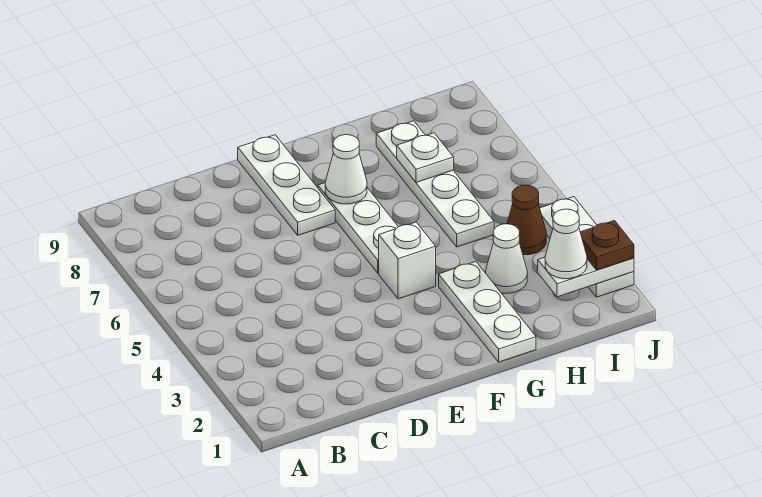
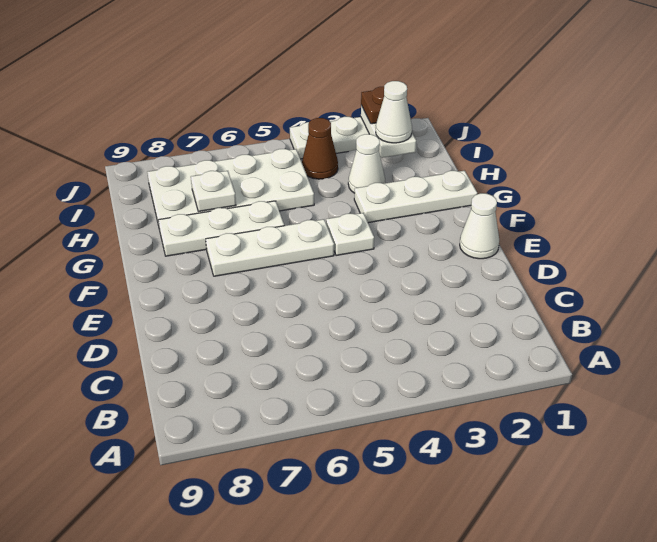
white plate E7:E9 level 1 -> white plate G6:G8 level 1
white brick F4 level 1 -> white plate F4 level 1
white cone F7 level 2 -> white cone E1 level 1
white plate H5:H8 level 1 -> white plate H5:I8 level 1

